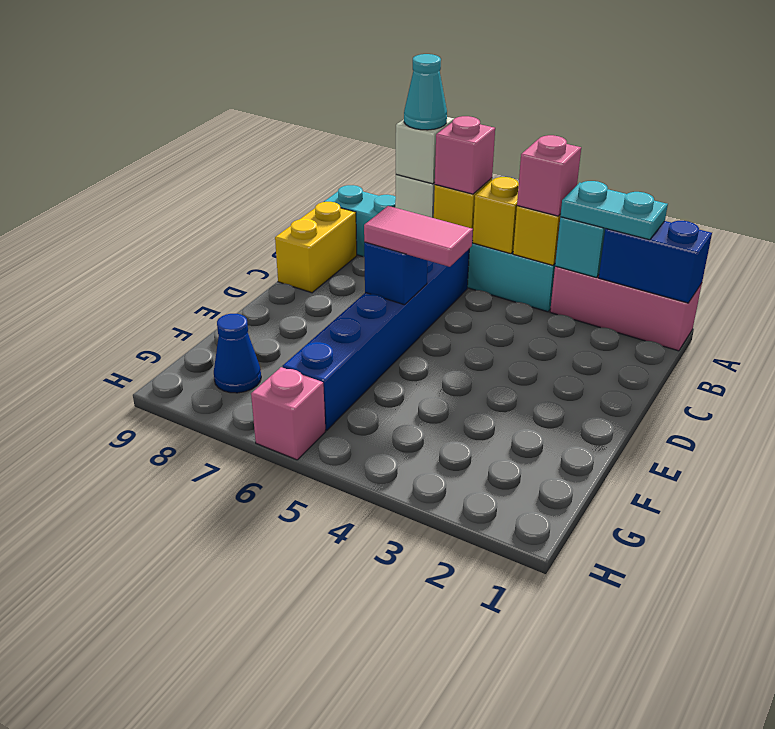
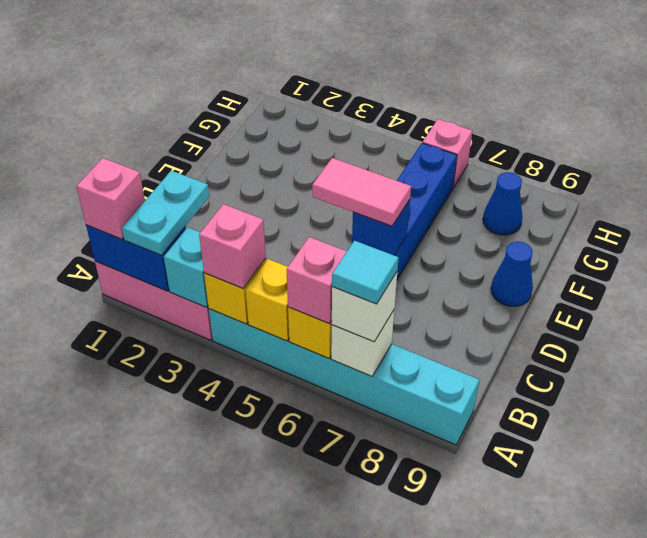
none -> pink brick A1 level 3
cyan plate A2:A3 level 3 -> cyan plate A2:B2 level 3
cyan cone A7 level 4 -> cyan tile A7 level 4
yellow brick B9:C9 level 1 -> none
none -> blue cone E9 level 1

